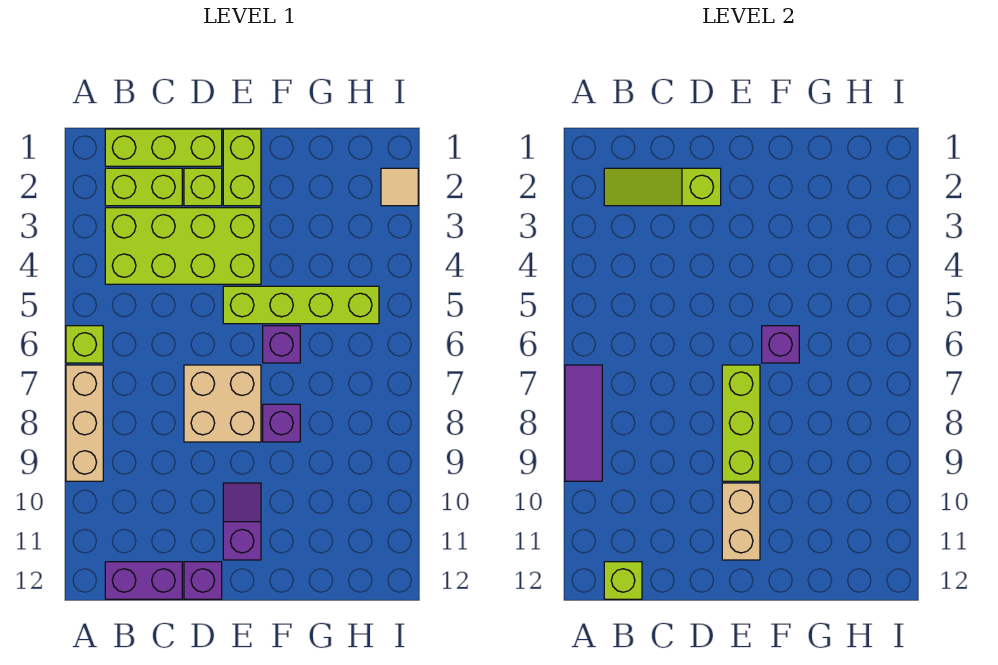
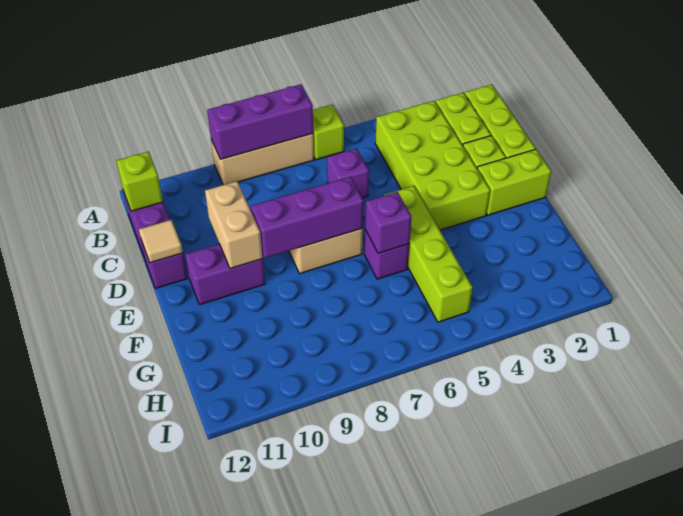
purple tile A7:A9 level 2 -> purple brick A7:A9 level 2
lime slope B2:D2 level 2 top D -> none
lime brick E7:E9 level 2 -> purple brick E7:E9 level 2
purple slope E10:E11 level 1 top 11 -> purple brick E10:E11 level 1
tan brick E10:E11 level 2 -> tan brick D10:E10 level 2
purple brick F8 level 1 -> purple brick C6 level 1
tan tile I2 level 1 -> tan tile D12 level 2

